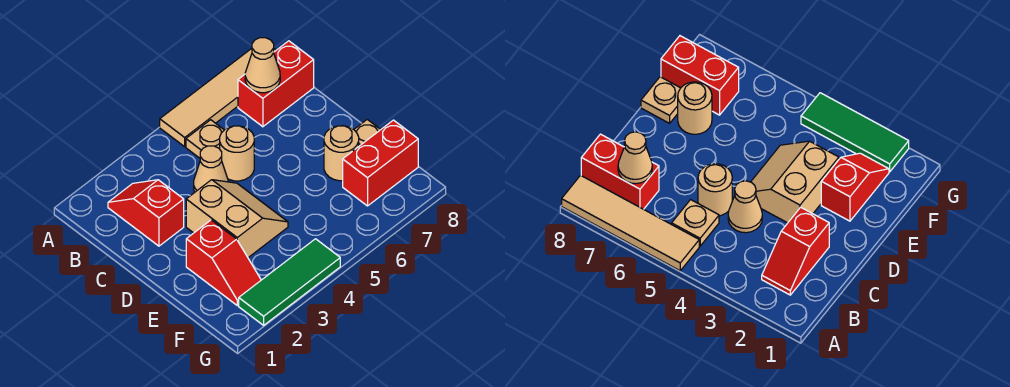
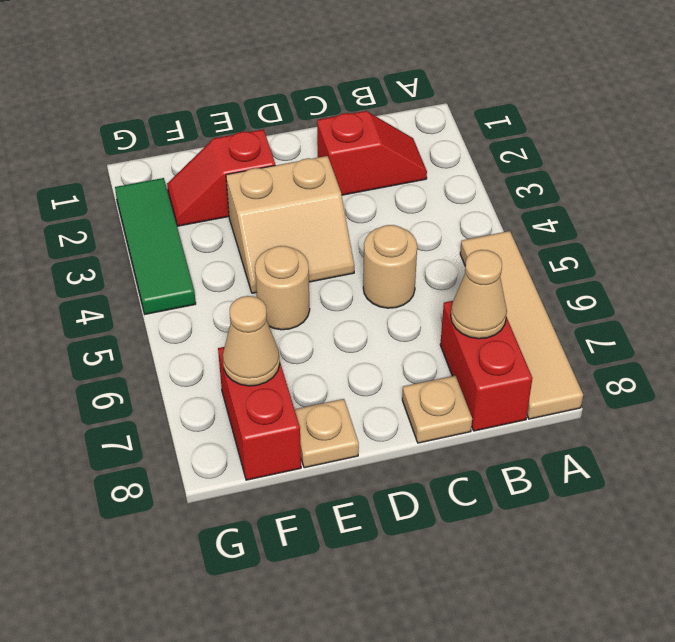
tan plate B5 level 1 -> tan plate C8 level 1
tan cone C4 level 1 -> tan cone F7 level 2
tan round brick E7 level 1 -> tan round brick E5 level 1

